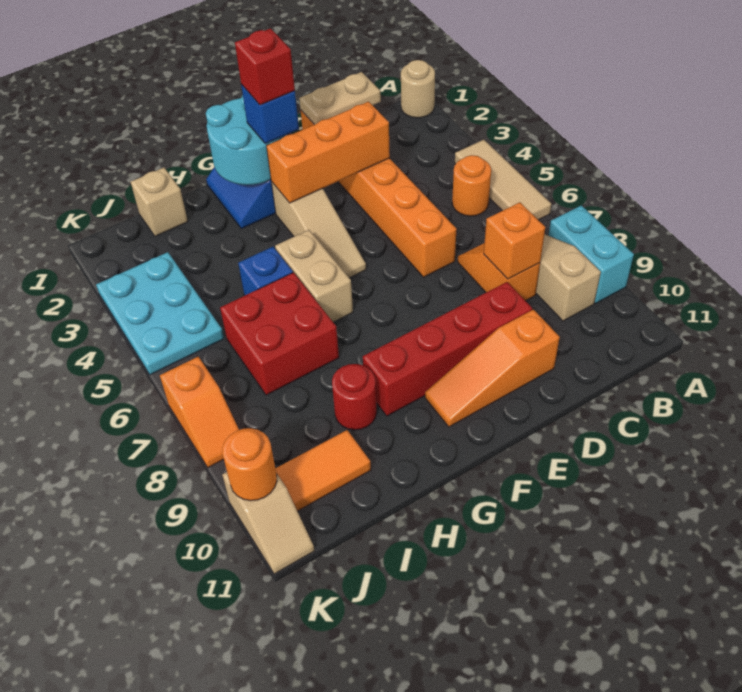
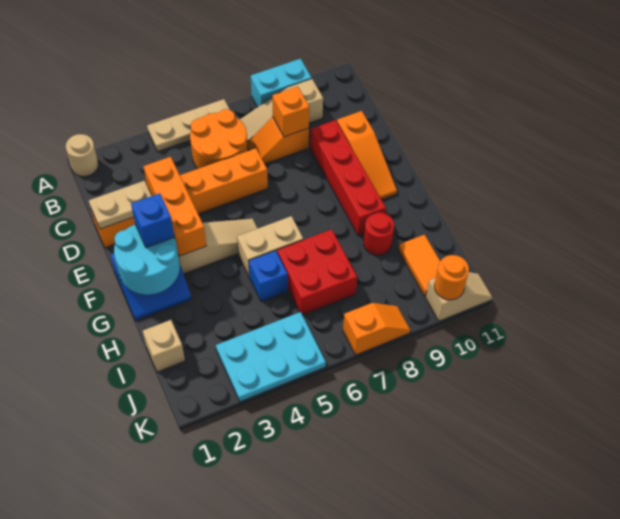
tan tile A4:A6 level 1 -> tan plate A4:A6 level 1
orange round brick B5 level 1 -> orange round brick B5:C6 level 1
tan plate C1:D1 level 2 -> tan plate D1:D2 level 2
red brick F2 level 4 -> none

